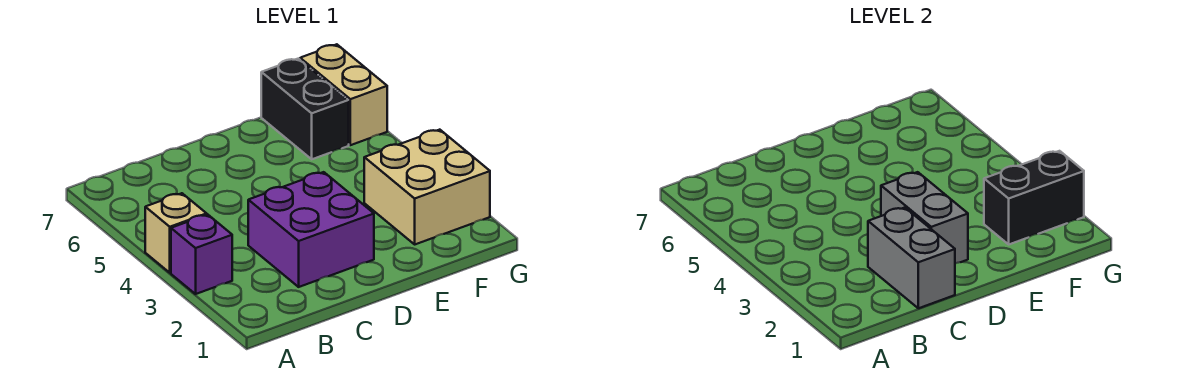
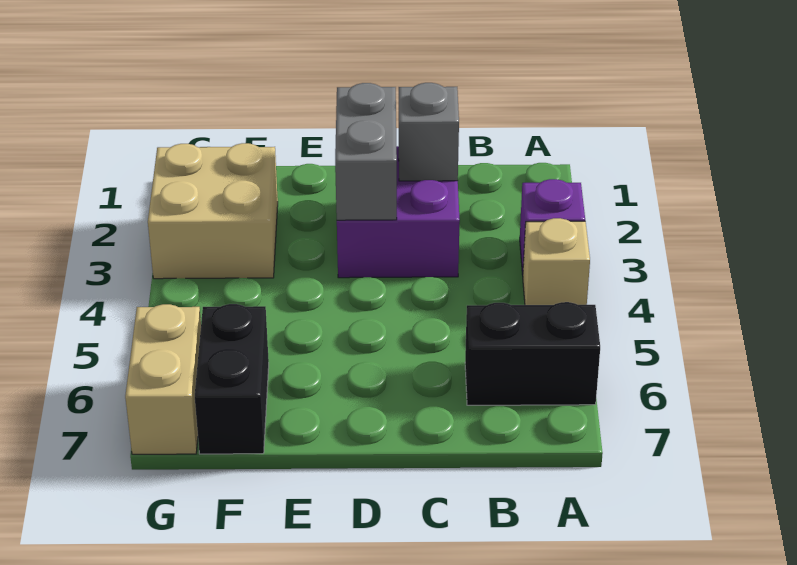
grey brick C1:C2 level 2 -> grey brick C2 level 2
black brick F2:G2 level 2 -> black brick A6:B6 level 1

